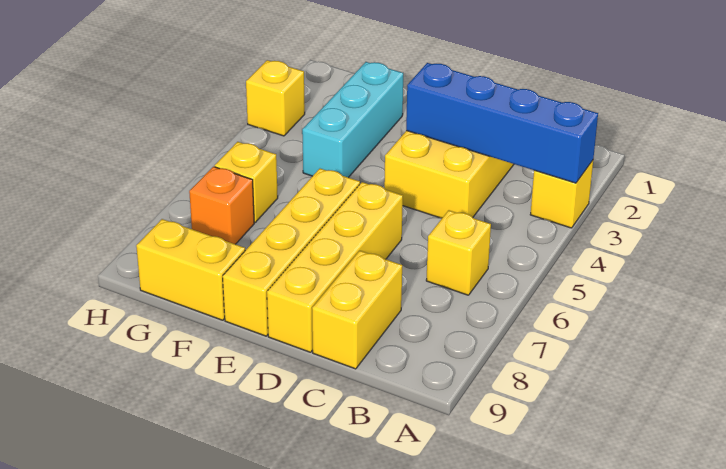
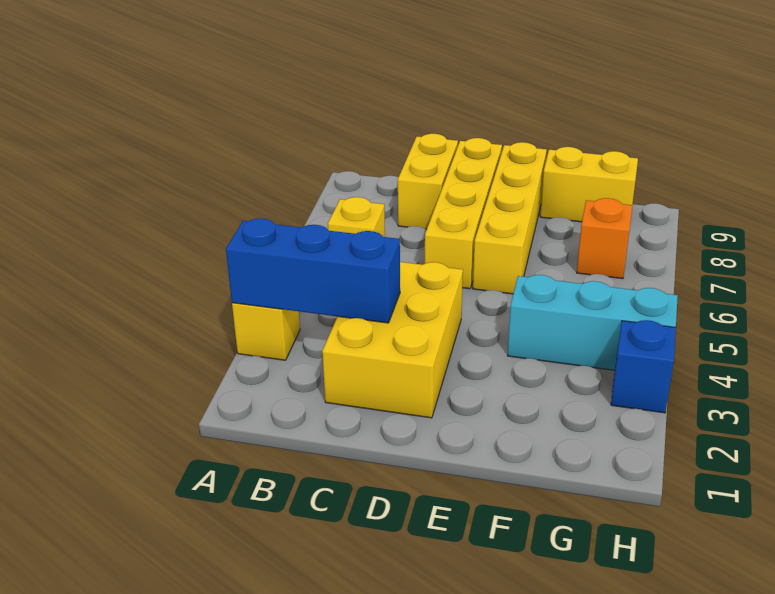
blue brick A3:D3 level 2 -> blue brick A3:C3 level 2
cyan brick F2:F4 level 1 -> cyan brick F4:H4 level 1
yellow brick G6 level 1 -> none
yellow brick H3 level 1 -> blue brick H3 level 1

